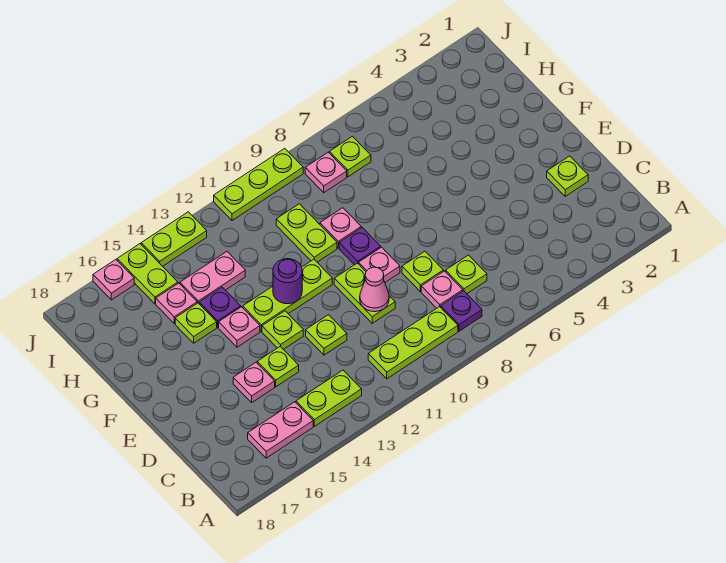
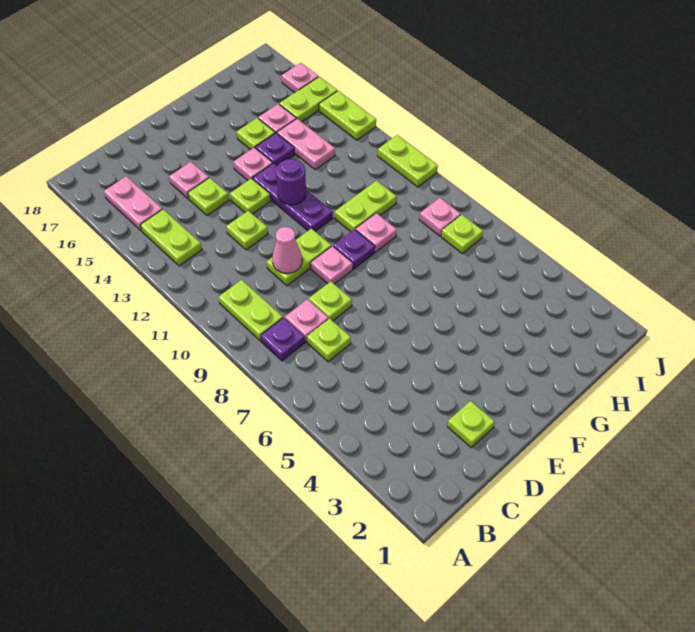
lime plate B9:B11 level 1 -> lime plate B9:B10 level 1
lime plate F11:F13 level 1 -> purple plate F11:F13 level 1
lime plate J9:J11 level 1 -> lime plate J10:J11 level 1

